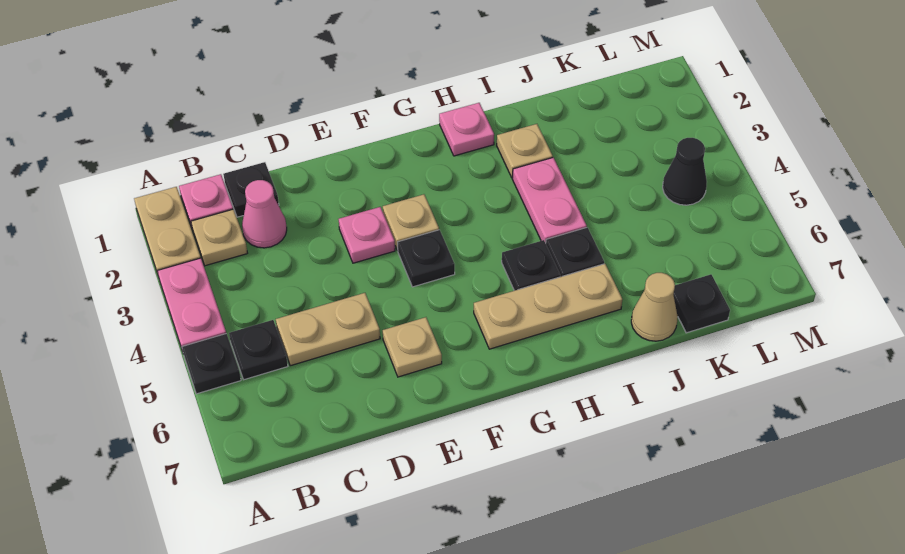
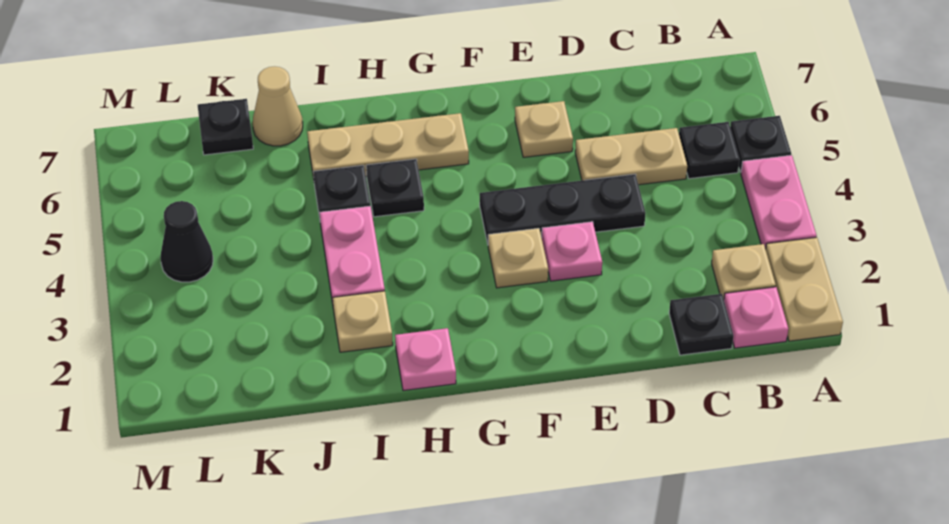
pink cone C2 level 1 -> none
black plate F4 level 1 -> black plate D4:F4 level 1

